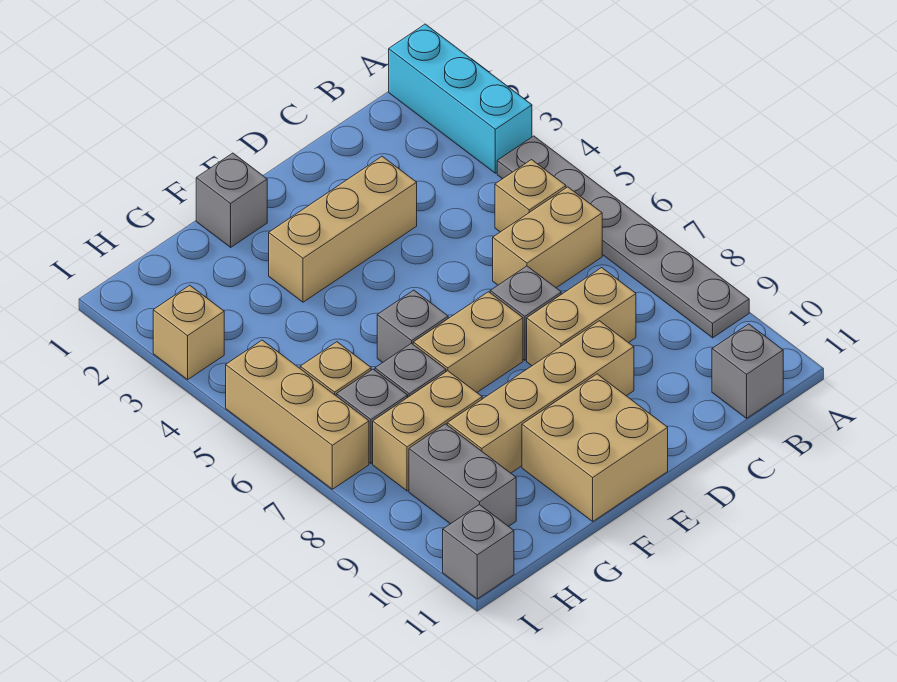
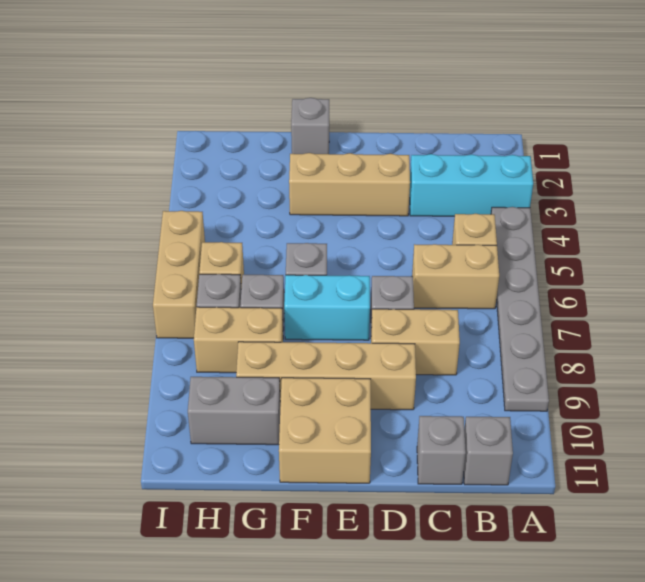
cyan brick A1:A3 level 1 -> cyan brick A3:C3 level 1
tan brick E7:F7 level 1 -> cyan brick E7:F7 level 1
grey brick H9:H10 level 1 -> grey brick G10:H10 level 1
tan brick I3 level 1 -> none
grey brick I11 level 1 -> grey brick C11 level 1

